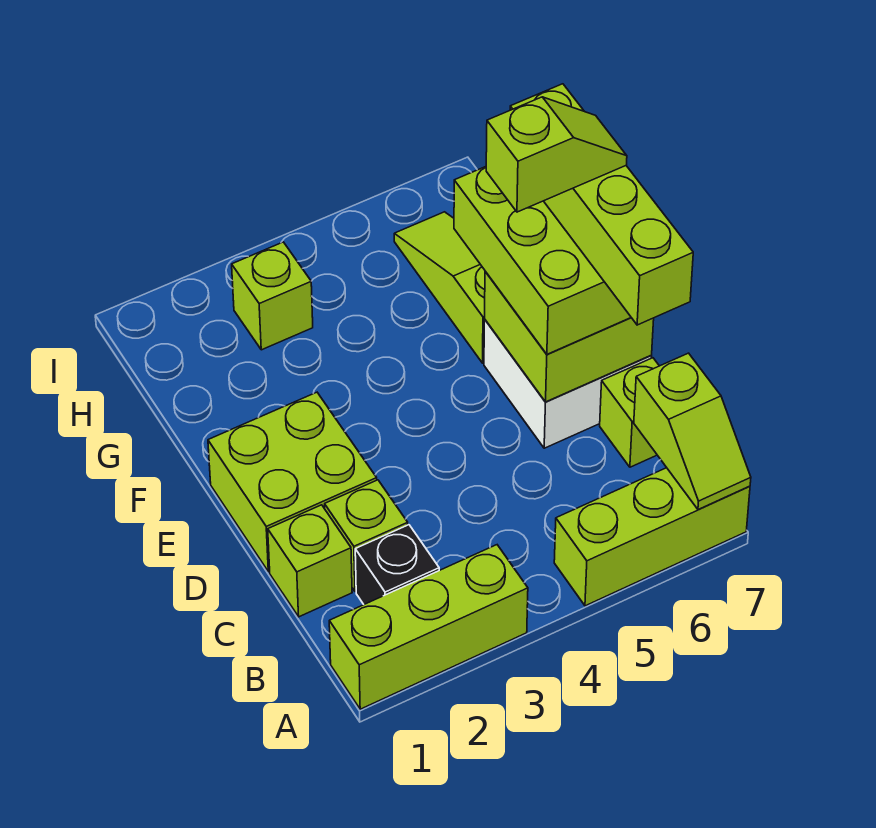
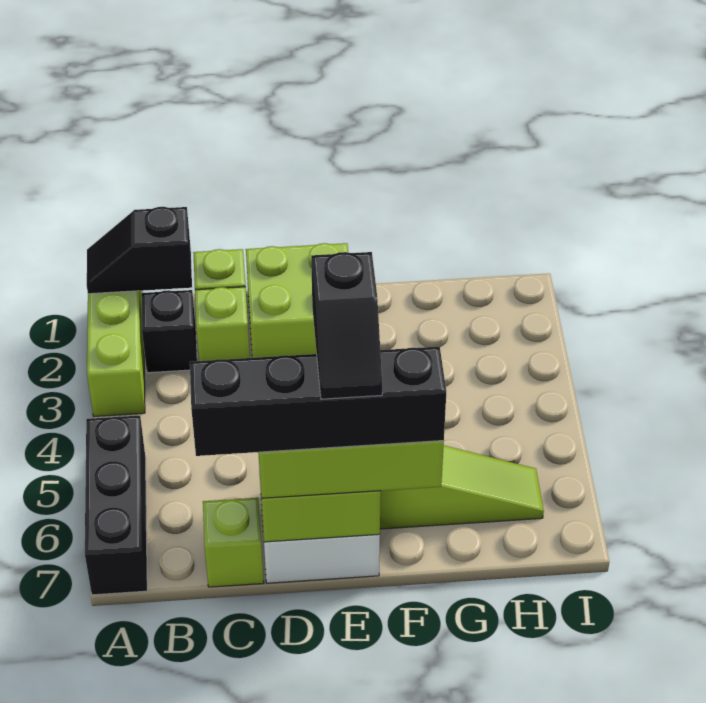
none -> black slope A1:B1 level 2 top B
lime brick A5:A7 level 1 -> black brick A5:A7 level 1
lime slope A7:B7 level 2 top B -> none
lime brick C7:F7 level 4 -> black brick C7:F7 level 4
lime slope E6:E7 level 5 top 6 -> black slope E6:E7 level 5 top 6
lime brick H3 level 1 -> none

